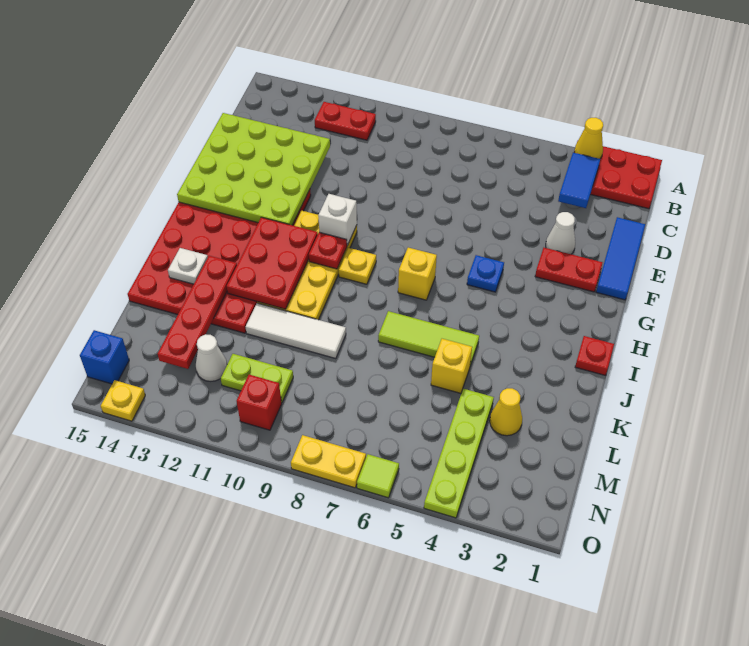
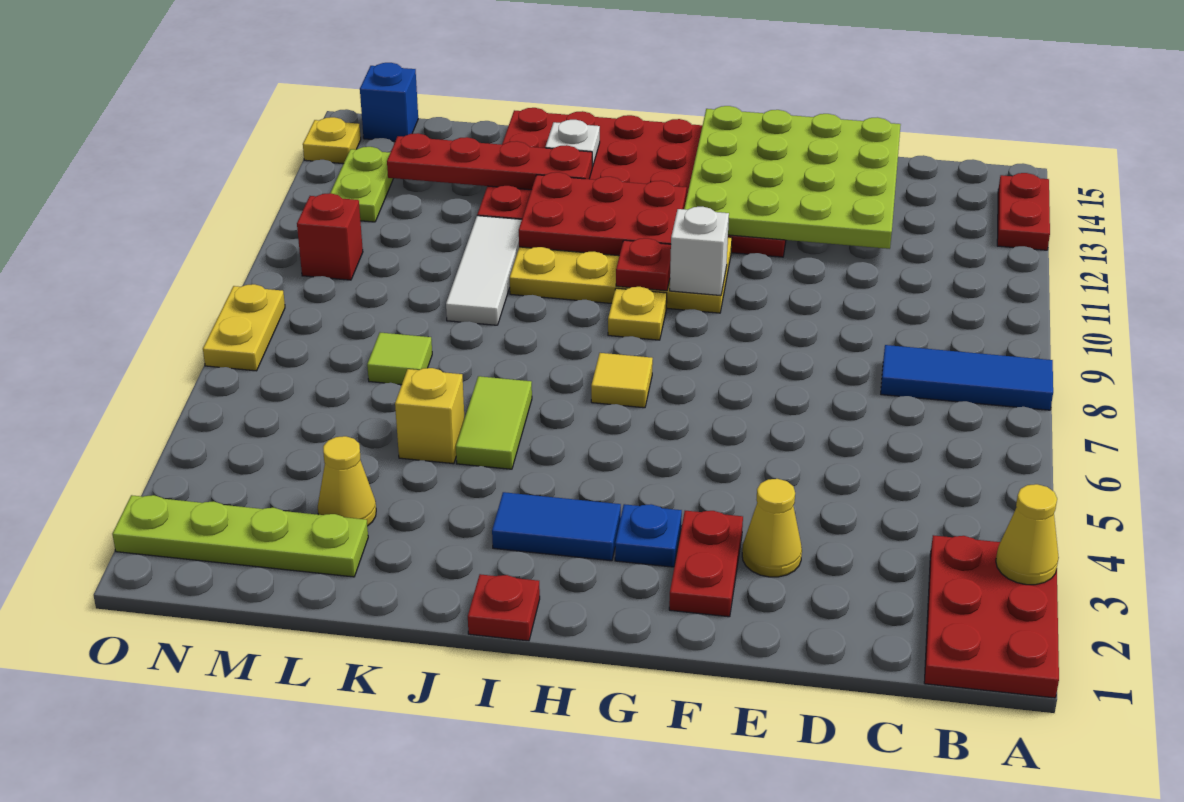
blue tile B3:C3 level 2 -> blue tile H3:I3 level 1
red plate B11:B12 level 1 -> red plate A13:A14 level 1
blue tile D1:F1 level 1 -> blue tile A8:C8 level 1
white cone E3 level 1 -> yellow cone E3 level 1
blue plate G5 level 1 -> blue plate G3 level 1
yellow brick H7 level 1 -> yellow tile H7 level 1
lime tile J5:J7 level 1 -> lime tile J5:J6 level 1
lime plate L4:O4 level 1 -> lime plate L2:O2 level 1
lime plate M10:M11 level 1 -> lime plate N12:N13 level 1
white cone M12 level 1 -> none
lime tile O6 level 1 -> lime tile L7 level 1

